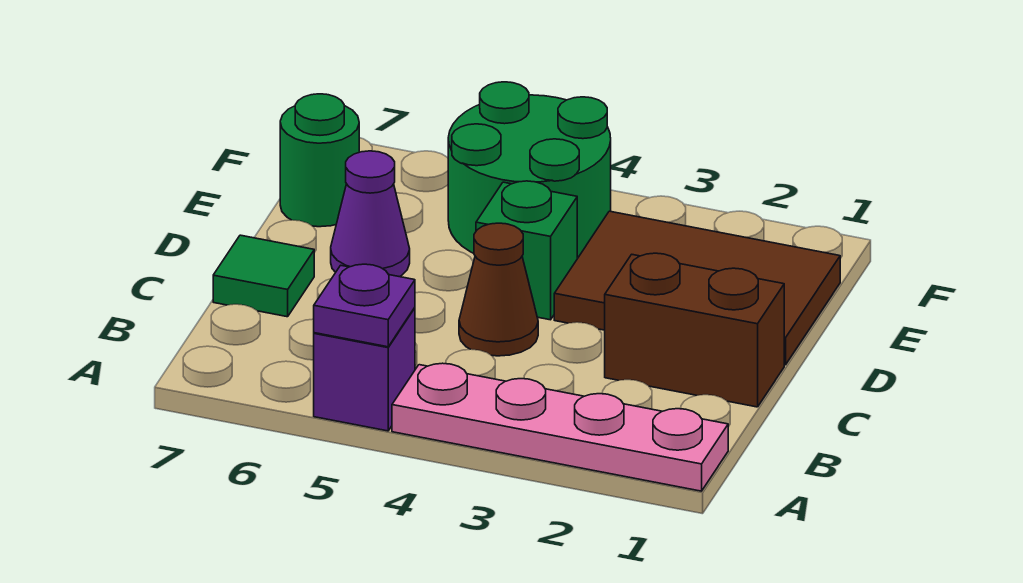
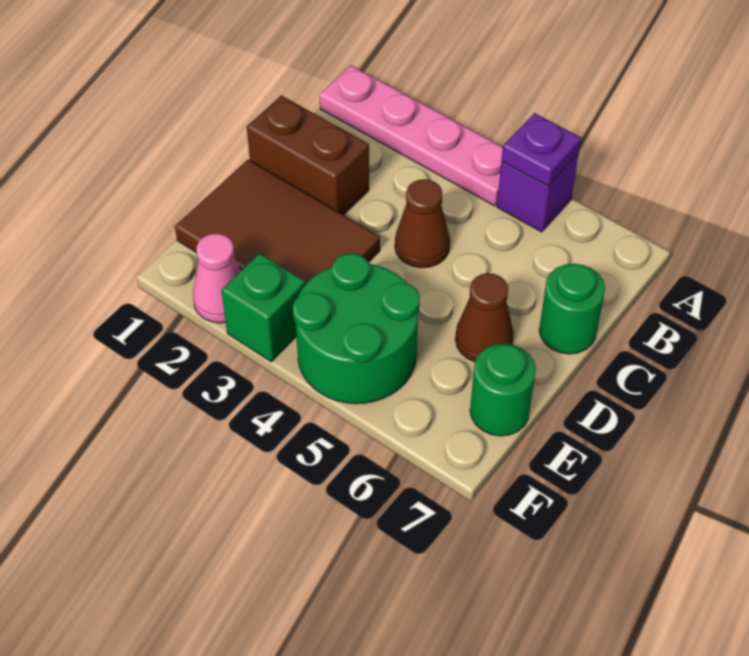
green tile C7 level 1 -> green round brick C7 level 1
green brick D4 level 1 -> green brick F3 level 1
purple cone D6 level 1 -> brown cone D6 level 1
none -> pink cone F2 level 1

